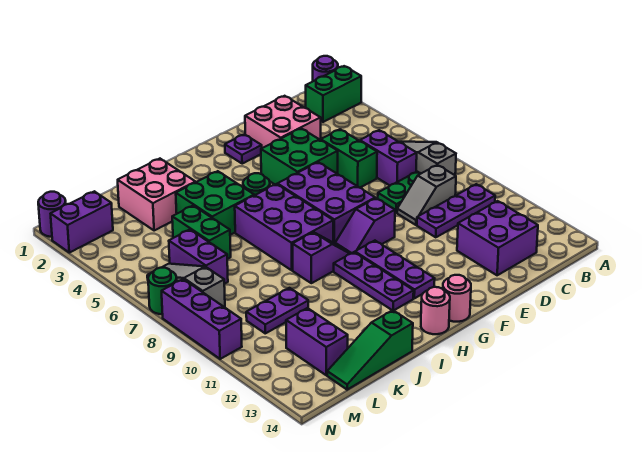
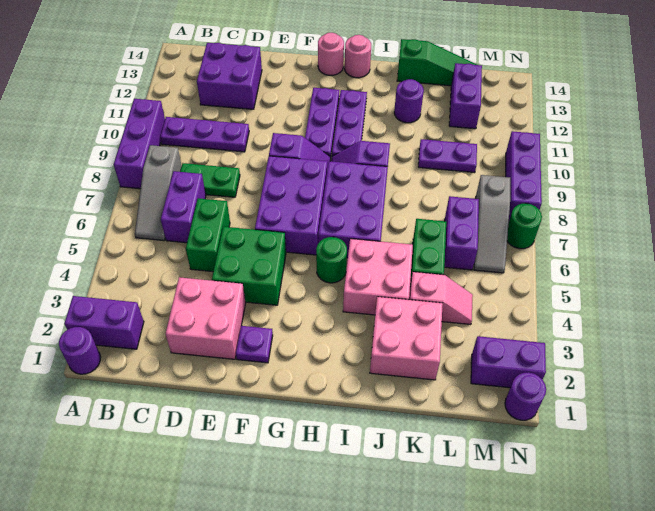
green brick A2:B2 level 1 -> purple brick A2:B2 level 1
none -> purple brick A8:A10 level 1
grey slope C9:D9 level 1 top C -> none
green brick I4:J5 level 1 -> pink brick I4:J5 level 1
none -> purple round brick J12 level 1
none -> pink slope K4:L4 level 1 top K

